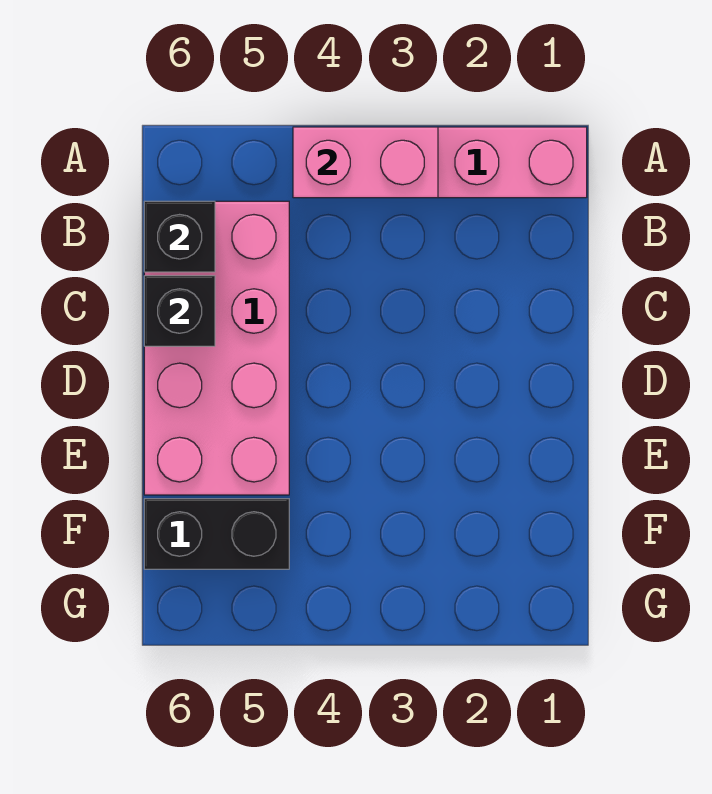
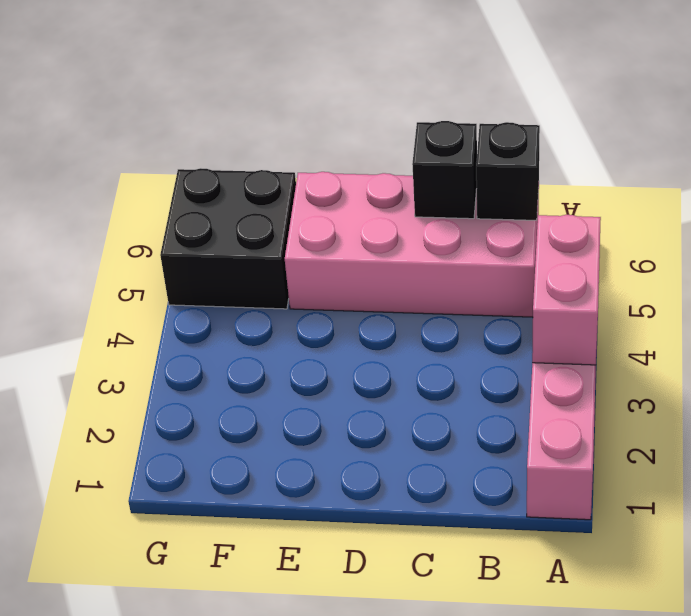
black brick F5:F6 level 1 -> black brick F5:G6 level 1

